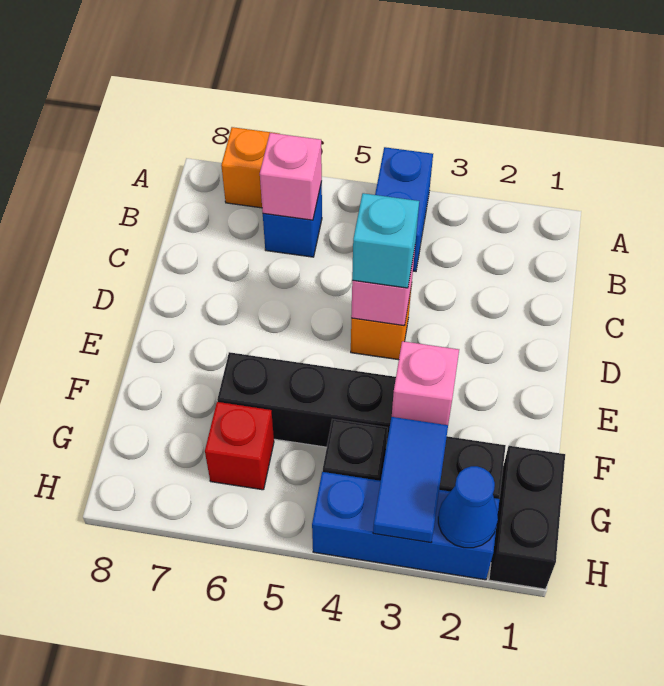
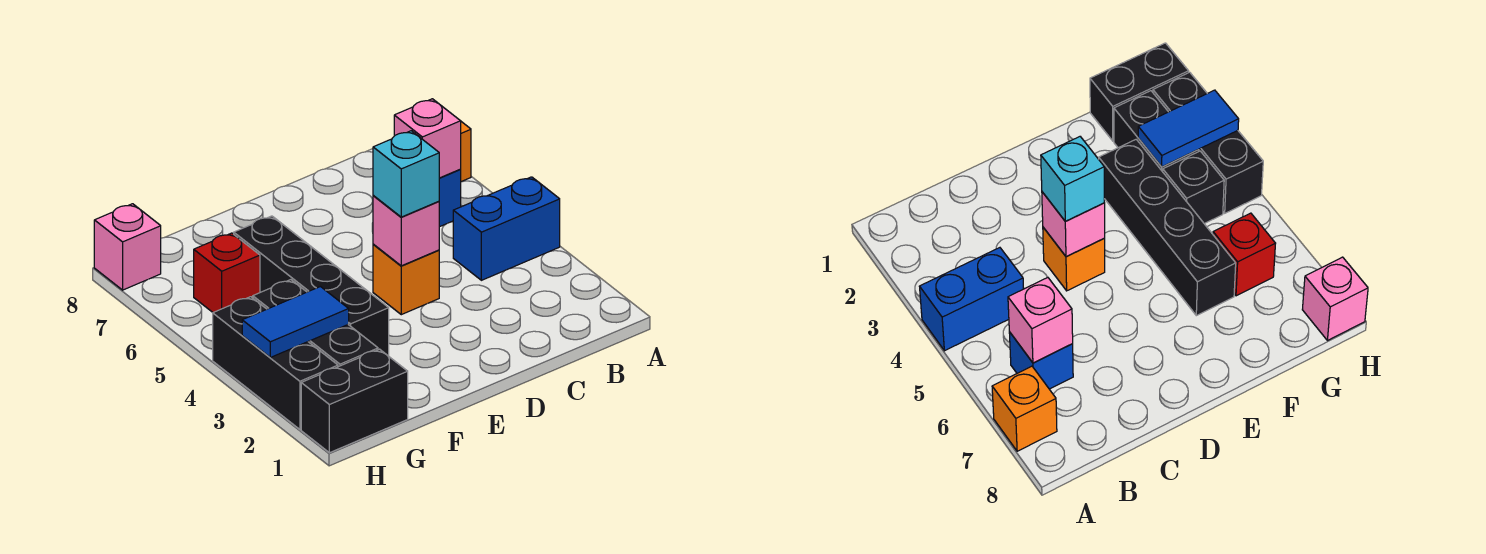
pink brick F3 level 2 -> pink brick H8 level 1
blue brick H2:H4 level 1 -> black brick H2:H4 level 1
blue cone H2 level 2 -> none

